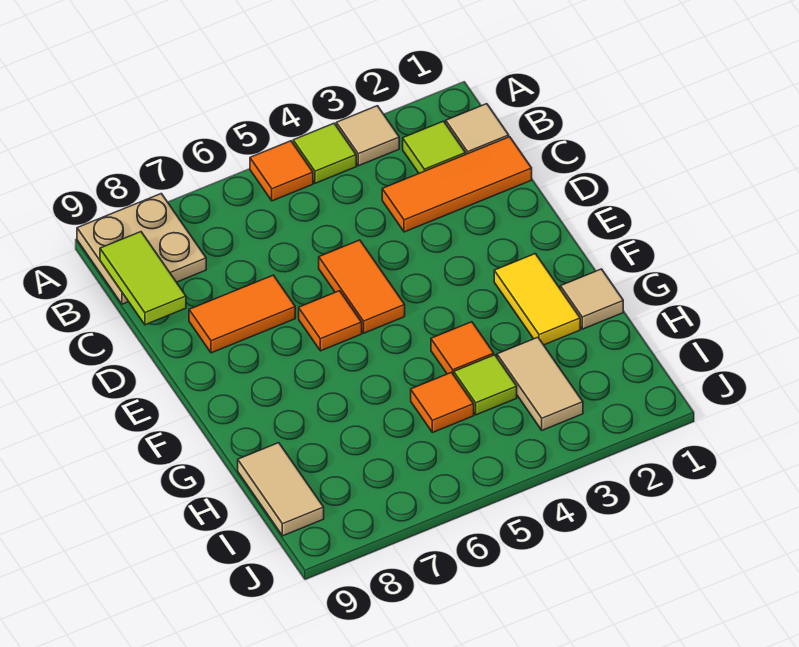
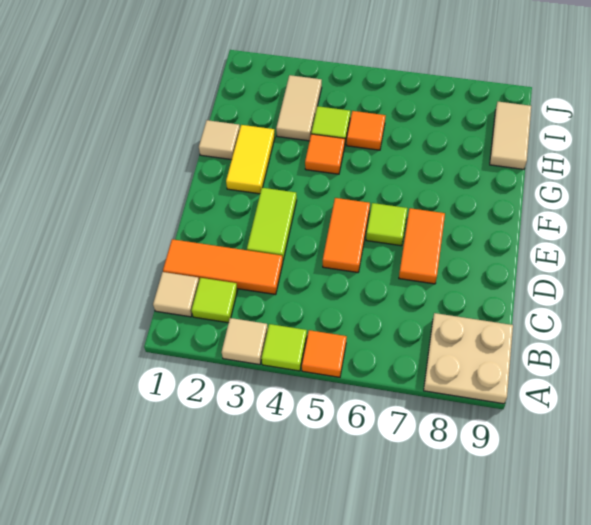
lime tile B9:C9 level 2 -> lime tile D3:E3 level 1
orange tile D7:D8 level 1 -> orange tile D7:E7 level 1
orange tile E6 level 1 -> lime tile E6 level 1

